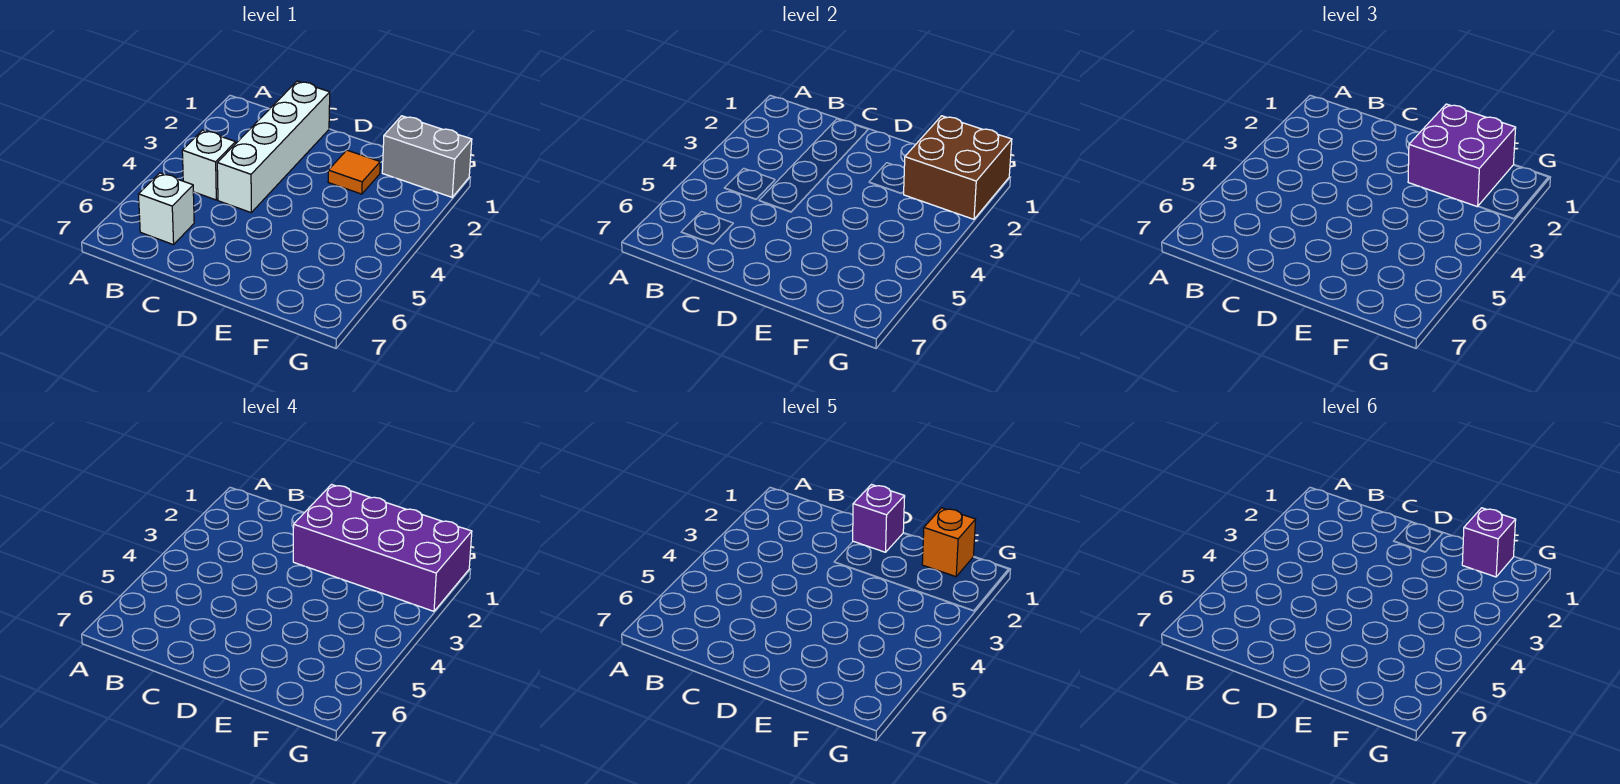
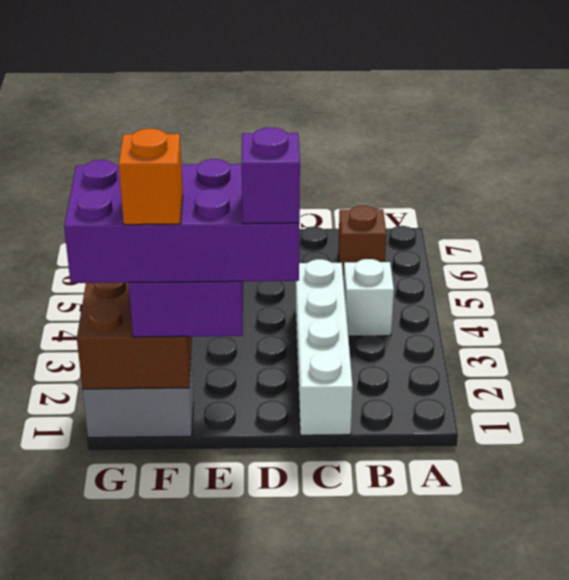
white brick B6 level 1 -> brown brick B6 level 1
orange tile E2 level 1 -> none
purple brick F1 level 6 -> none

